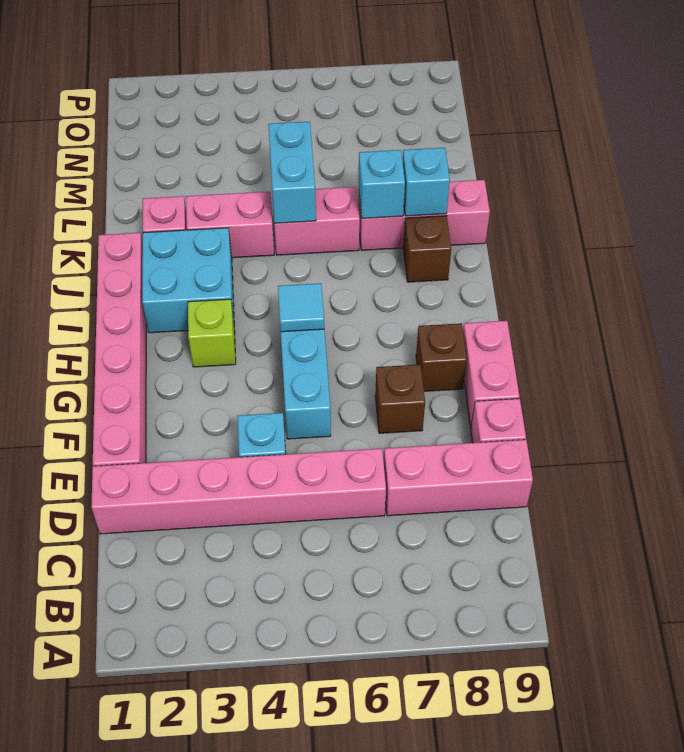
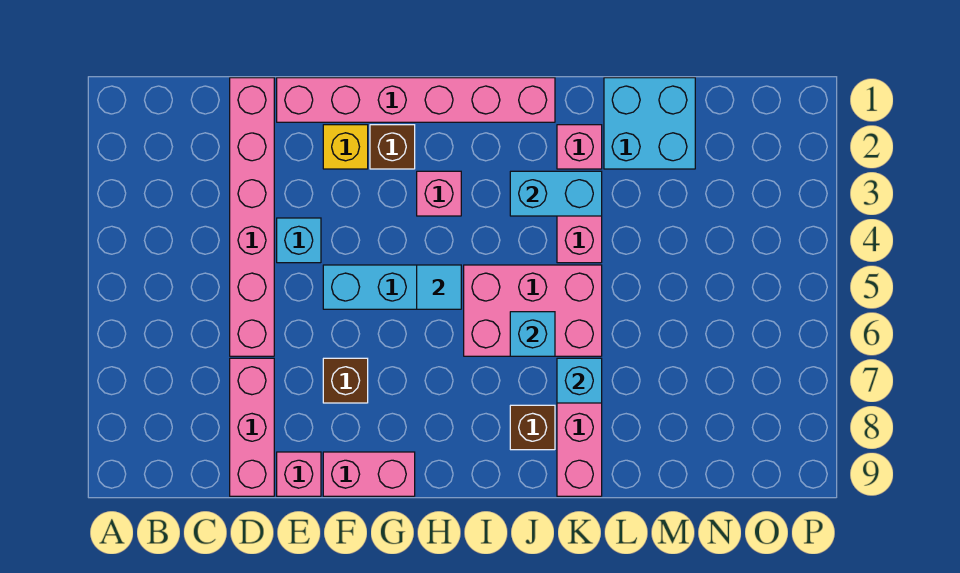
none -> yellow brick F2 level 1
brown brick G8 level 1 -> brown brick G2 level 1
lime brick H3 level 1 -> pink brick H3 level 1
cyan brick I2:J3 level 1 -> cyan brick L1:M2 level 1
pink brick K5:K6 level 1 -> pink brick I5:K6 level 1
cyan brick K5:L5 level 2 -> cyan brick J3:K3 level 2
cyan brick K8 level 2 -> cyan brick J6 level 2

